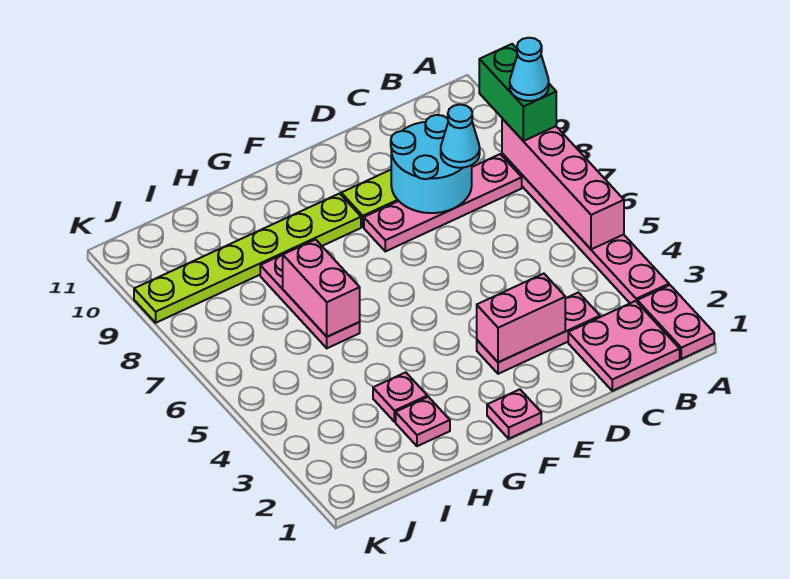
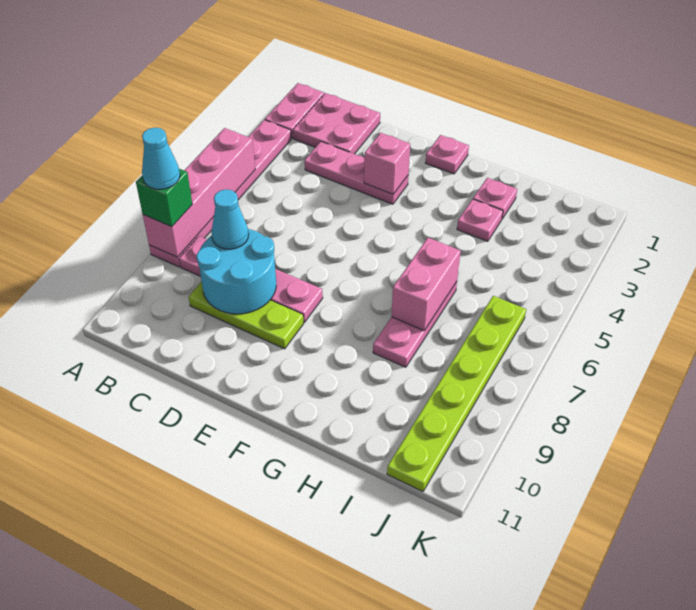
green brick A8:A9 level 3 -> green brick A8 level 3
pink brick D3:E3 level 2 -> pink brick E3 level 2
lime plate F9:K9 level 1 -> lime plate J6:J11 level 1

